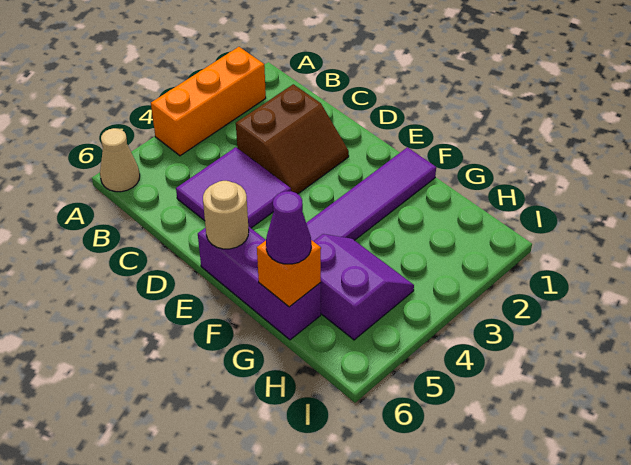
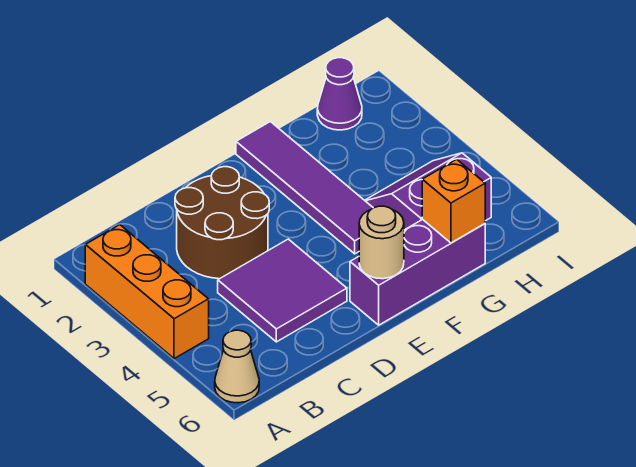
brown slope C2:D3 level 1 top C -> brown round brick C2:D3 level 1
purple cone G6 level 3 -> purple cone H1 level 1

